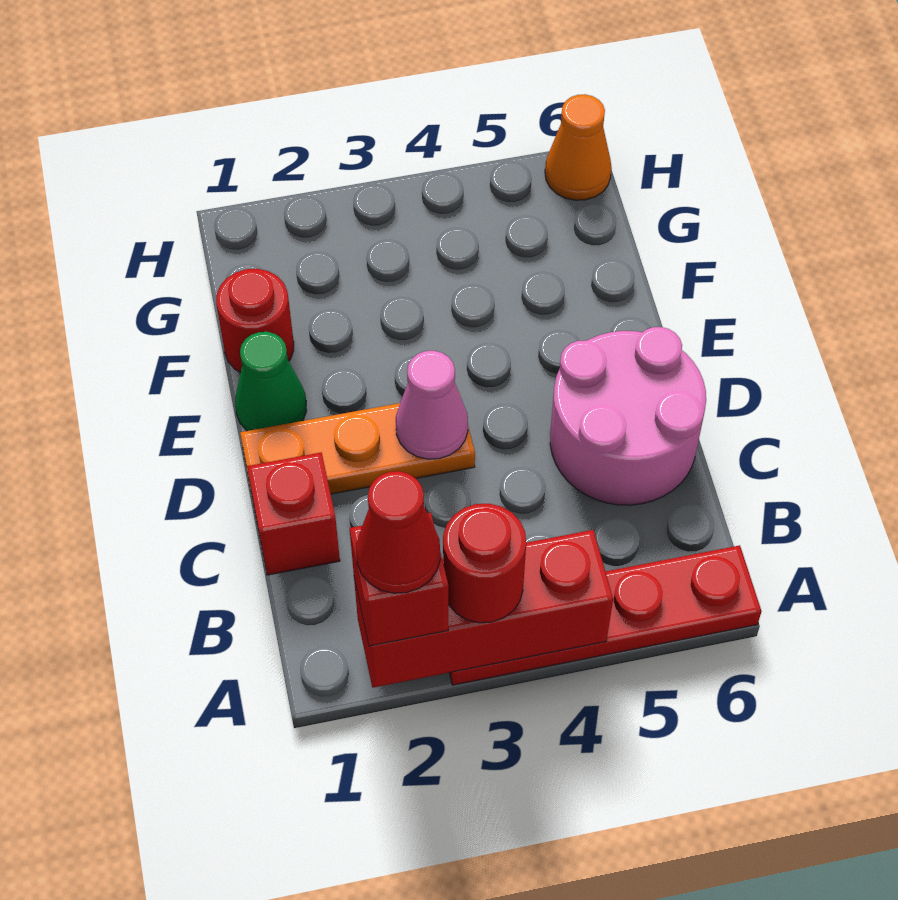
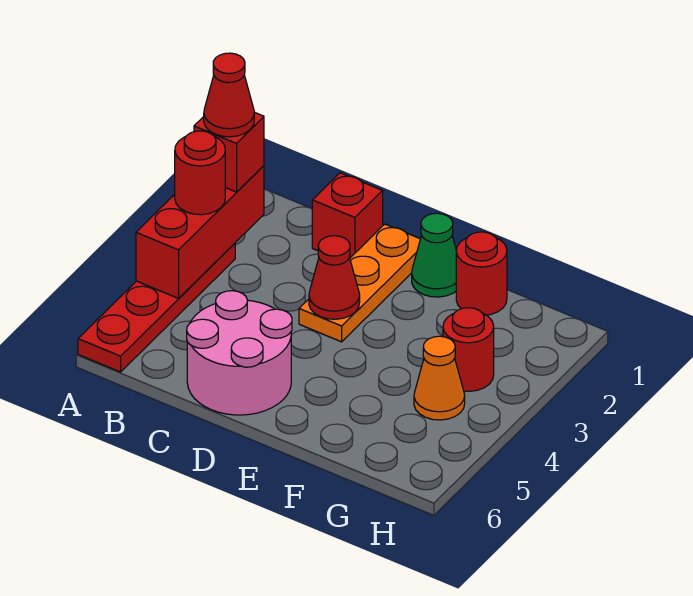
pink cone D3 level 2 -> red cone D3 level 2
none -> red round brick G3 level 1
orange cone H6 level 1 -> orange cone G4 level 1

